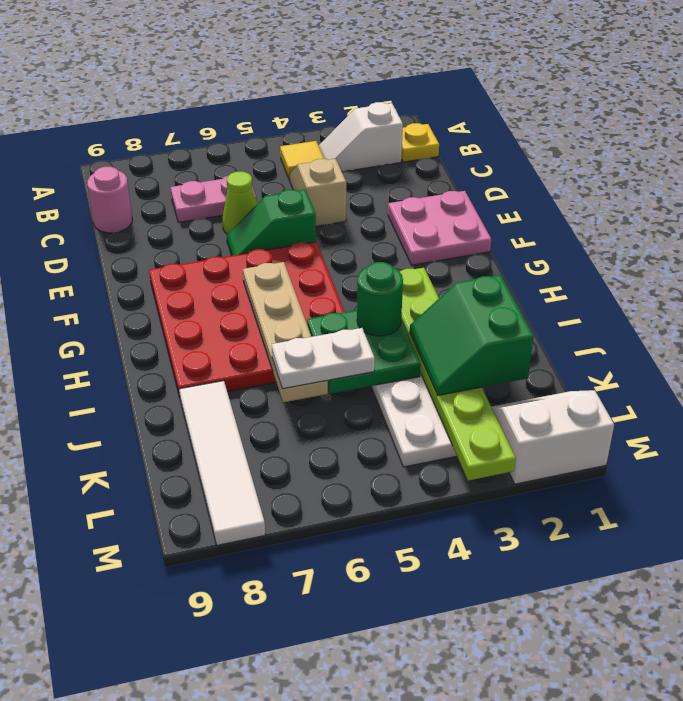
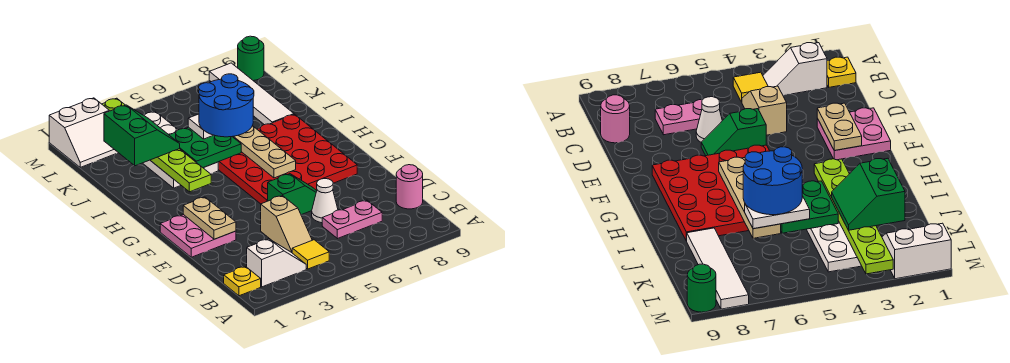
lime cone D6 level 1 -> white cone D6 level 1
none -> tan plate E2:F2 level 2
green round brick I4 level 3 -> green round brick M9 level 1
none -> blue round brick I5:J6 level 4

